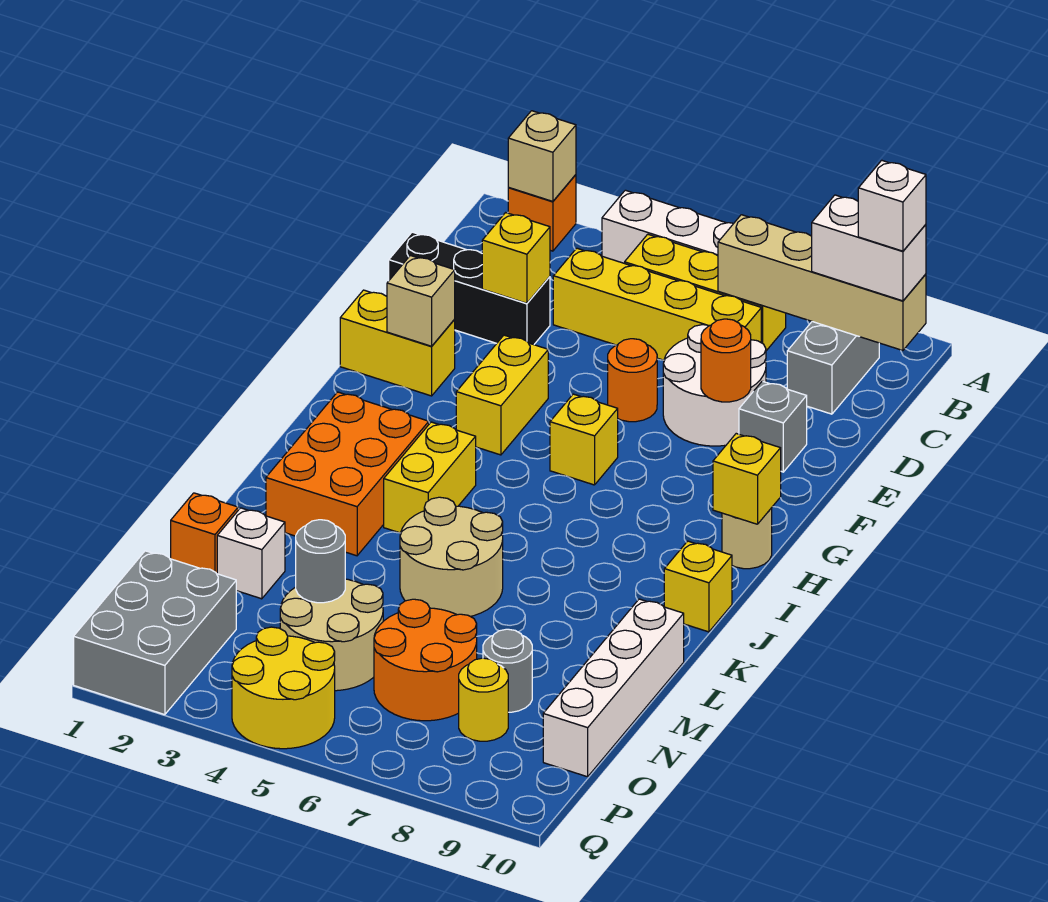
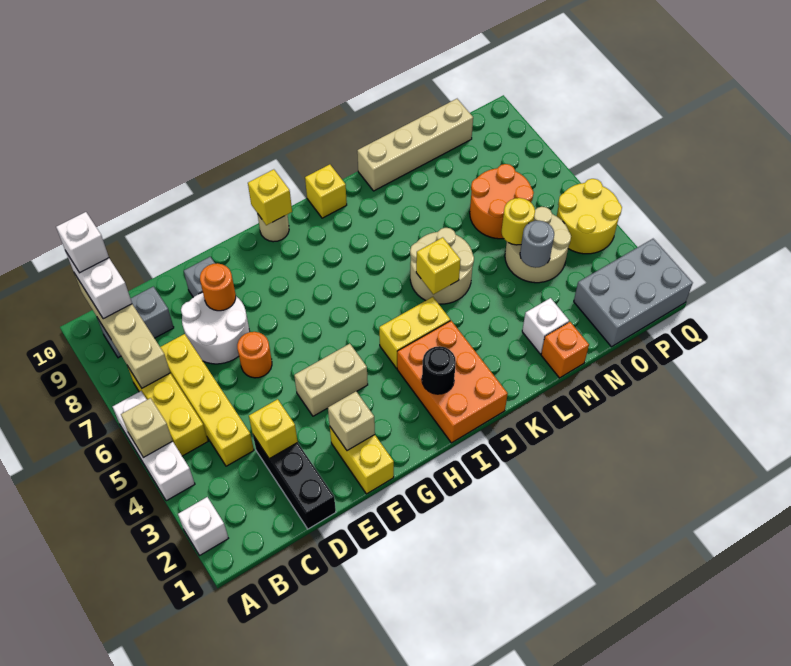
orange brick A2 level 1 -> white brick A2 level 1
tan brick A2 level 2 -> tan brick A5 level 2
yellow brick F4:G4 level 1 -> tan brick F4:G4 level 1
yellow brick G6 level 1 -> yellow brick K5 level 2
orange brick I2:K3 level 1 -> orange brick I1:J3 level 1
none -> black round brick I2 level 2
white brick L10:O10 level 1 -> tan brick L10:O10 level 1
grey round brick N8 level 1 -> none
yellow round brick O8 level 1 -> yellow round brick N5 level 2

